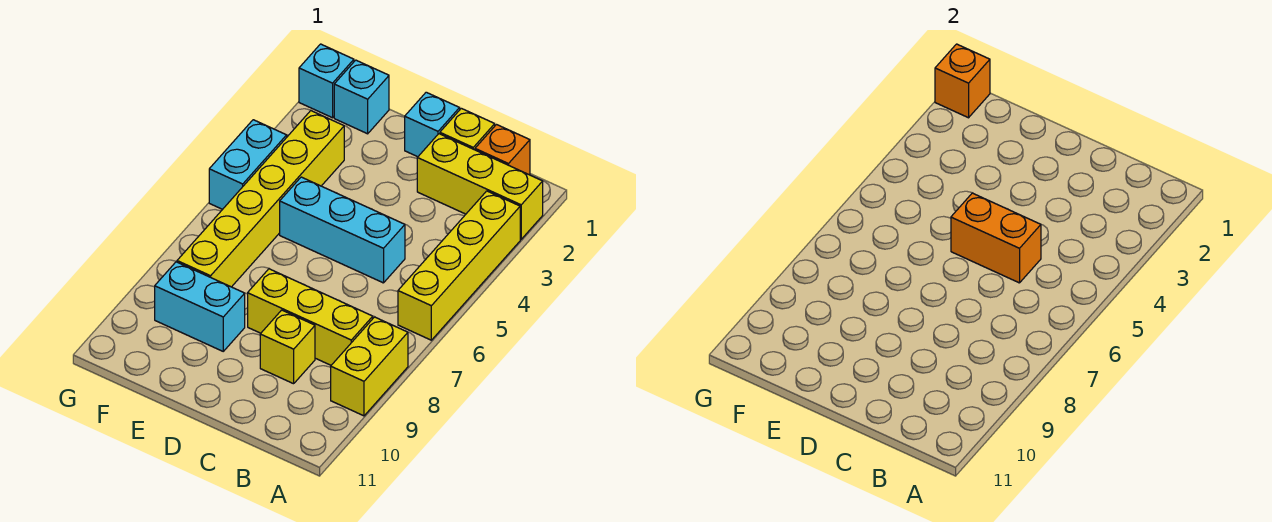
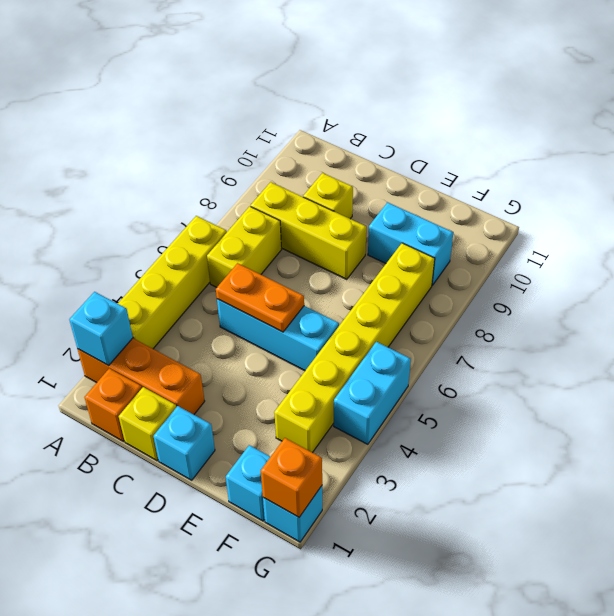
yellow brick A2:C2 level 1 -> orange brick A2:C2 level 1
none -> cyan brick A2 level 2
yellow brick A8:A9 level 1 -> yellow brick B6:B7 level 1
orange brick C5:D5 level 2 -> orange plate C5:D5 level 2

